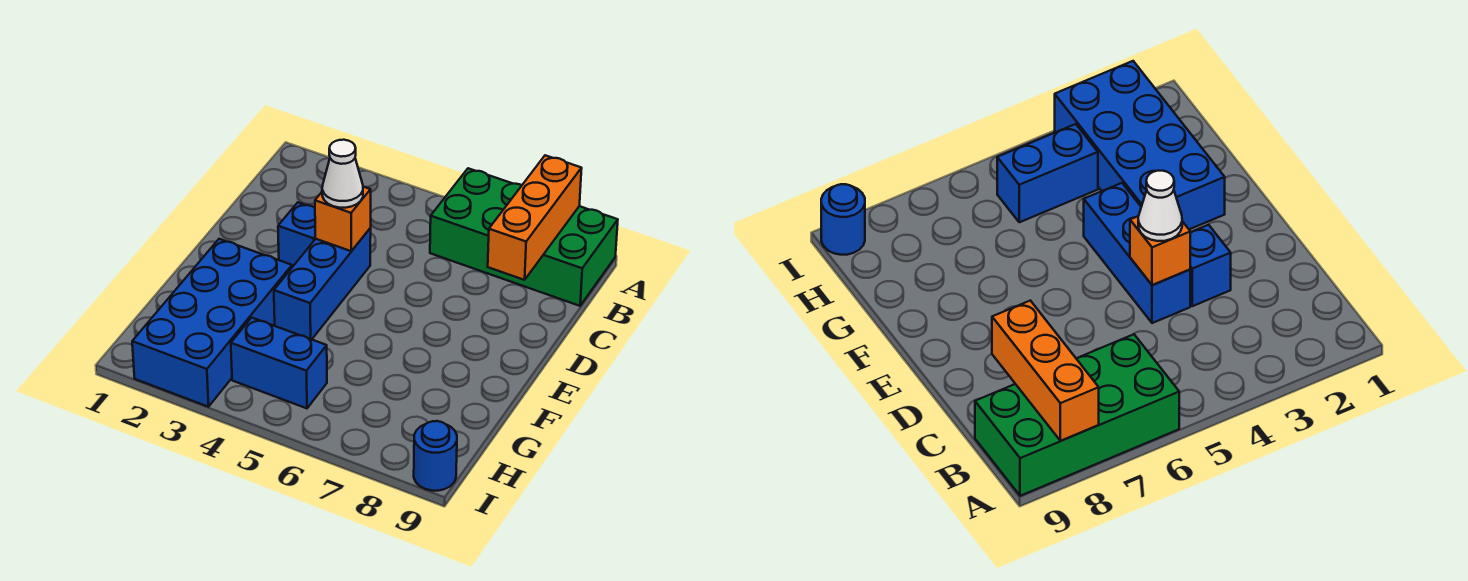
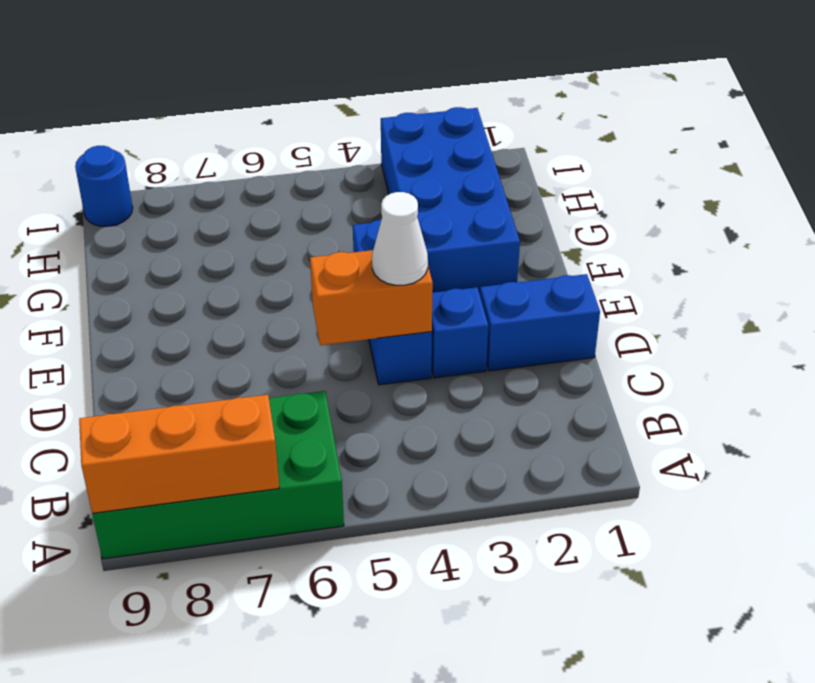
orange brick A8:C8 level 2 -> orange brick A7:A9 level 2
orange brick D4 level 2 -> orange brick D4:D5 level 2
blue brick H4:H5 level 1 -> blue brick D1:D2 level 1

